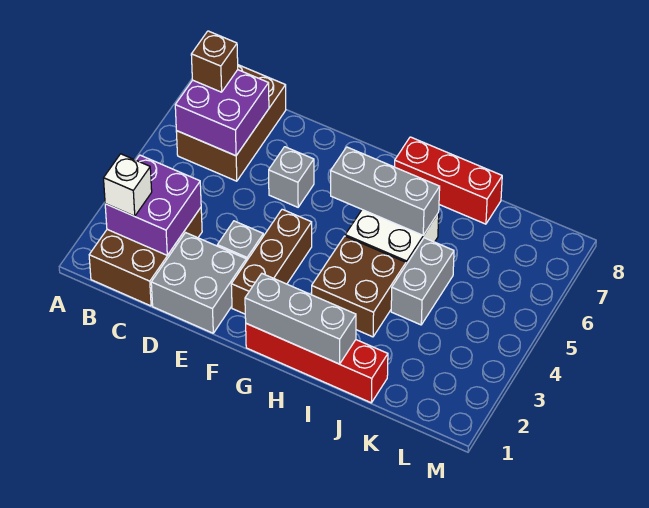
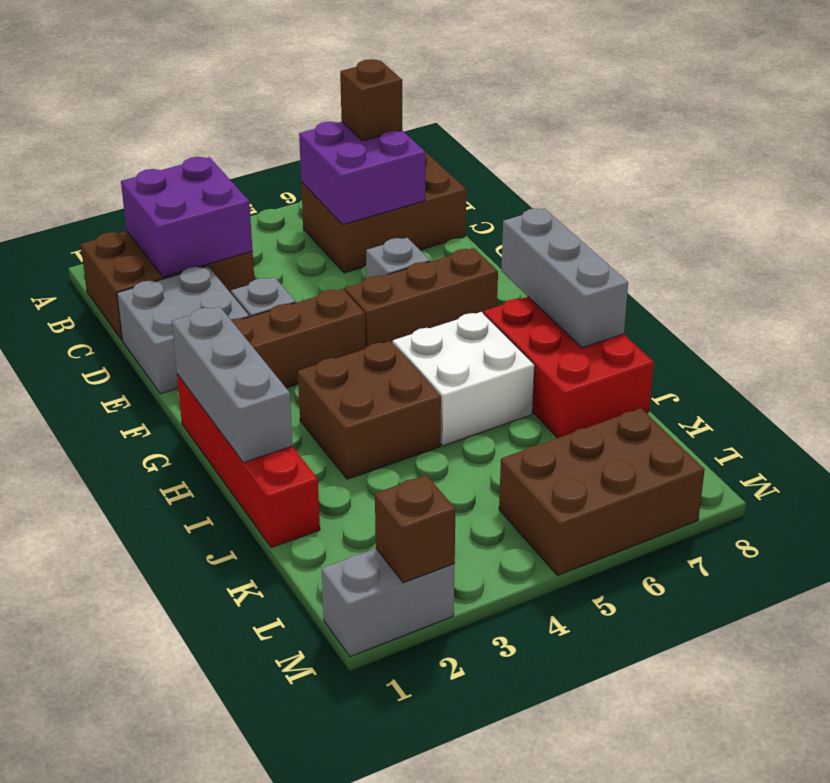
white brick B2 level 3 -> none
none -> brown brick F5:F7 level 1
grey brick G6:I6 level 2 -> grey brick G8:I8 level 2
red brick H8:J8 level 1 -> red brick H7:J8 level 1
grey brick J4:J5 level 1 -> grey brick M1:M2 level 1
none -> brown brick L5:M7 level 1
none -> brown brick M2 level 2

